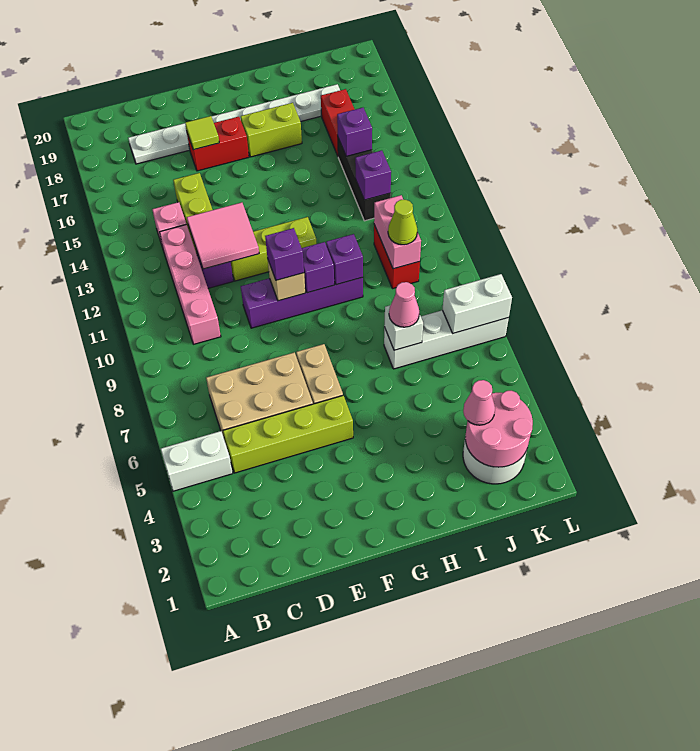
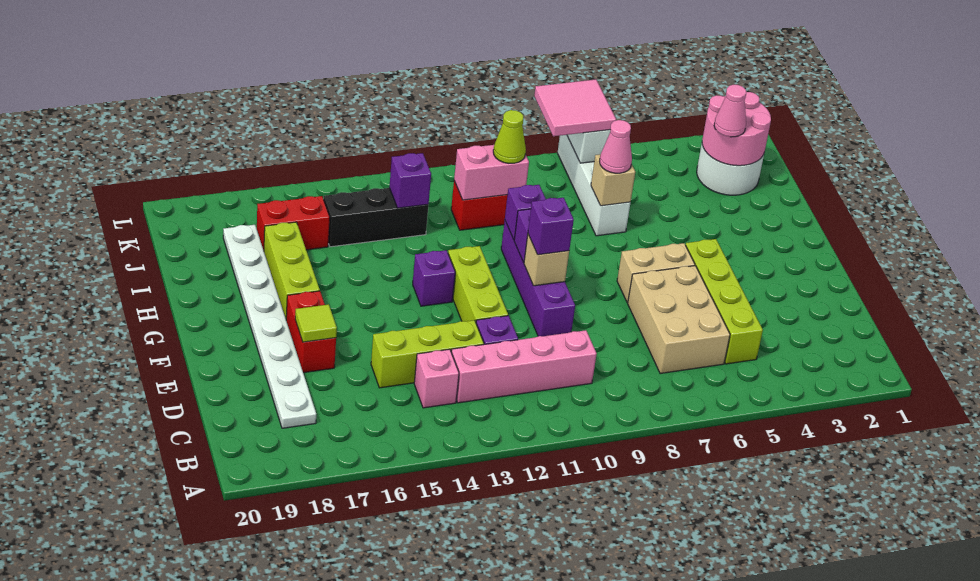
white brick A5:B5 level 1 -> none
pink tile D12:E13 level 2 -> pink tile K7:L8 level 3
lime brick G17:H17 level 1 -> lime brick G17:I17 level 1
white brick I7 level 2 -> tan brick I7 level 2
purple brick J15 level 2 -> purple brick G13 level 1

